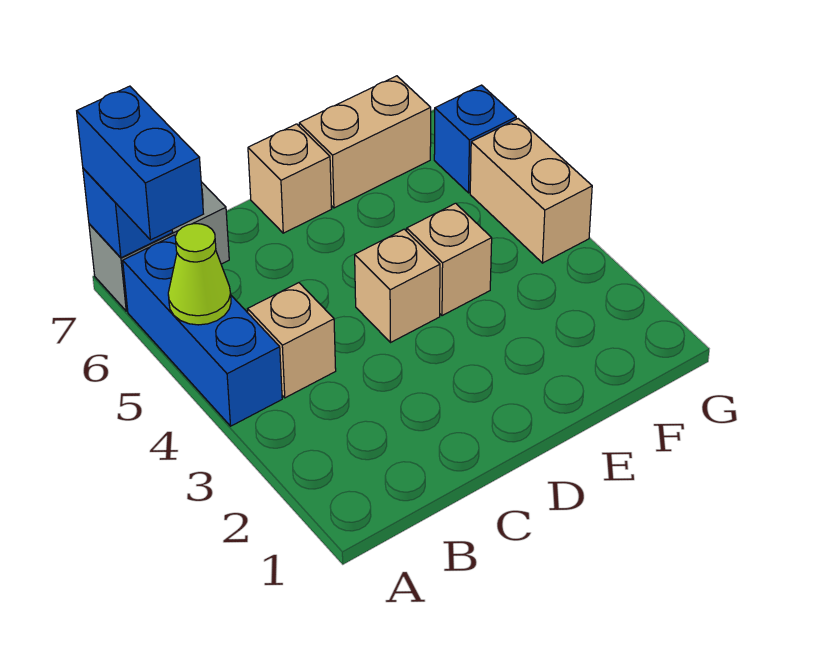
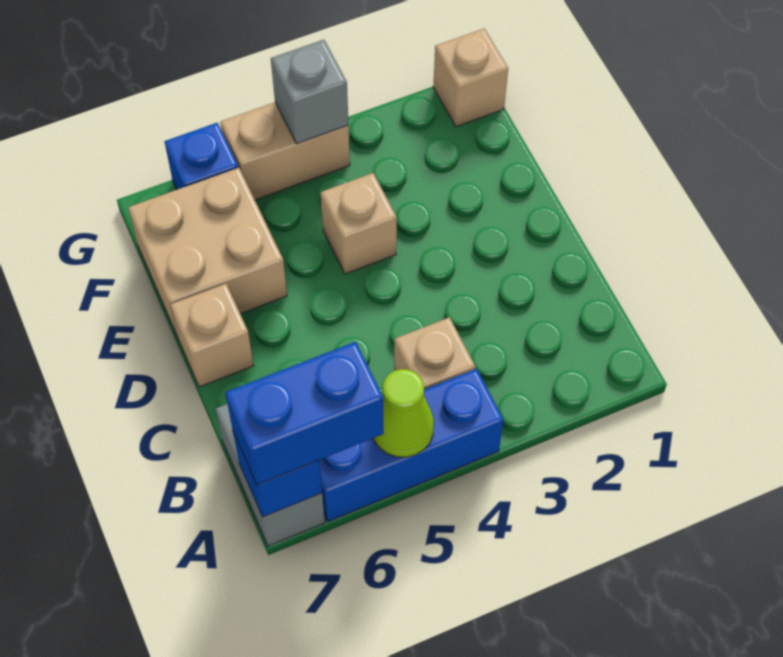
tan brick D4 level 1 -> tan brick G1 level 1
tan brick E7:F7 level 1 -> tan brick E6:F7 level 1
none -> grey brick G4 level 2

